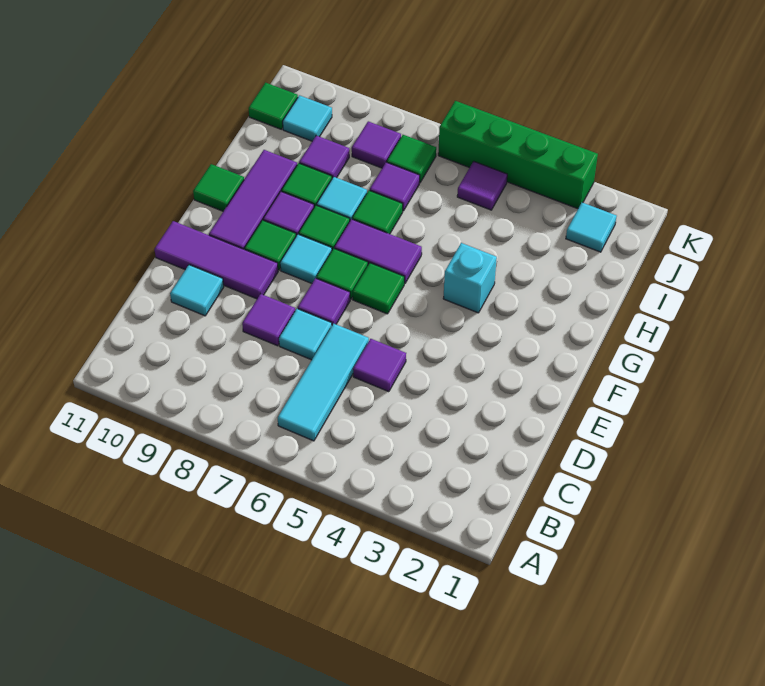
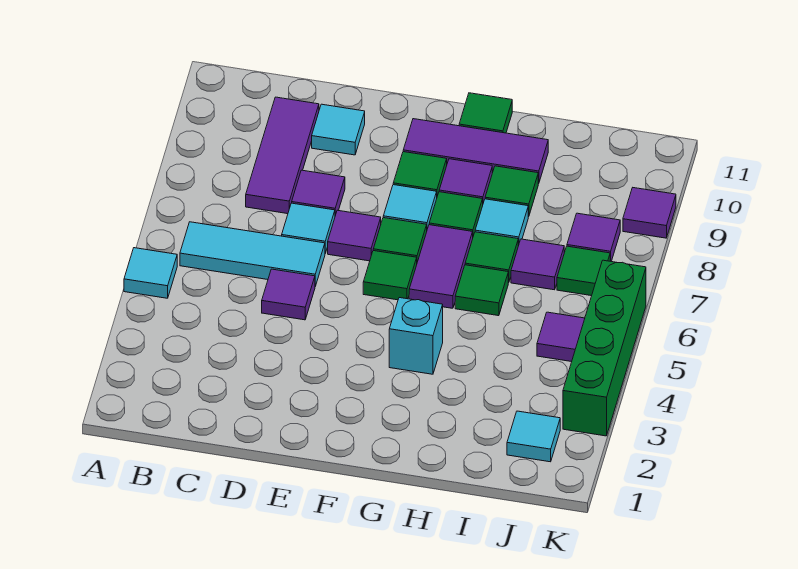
purple tile E9:E11 level 1 -> purple tile C8:C10 level 1
purple tile I9 level 1 -> purple tile K9 level 1
cyan tile J10 level 1 -> cyan tile A5 level 1
green tile J11 level 1 -> green tile H6 level 1

